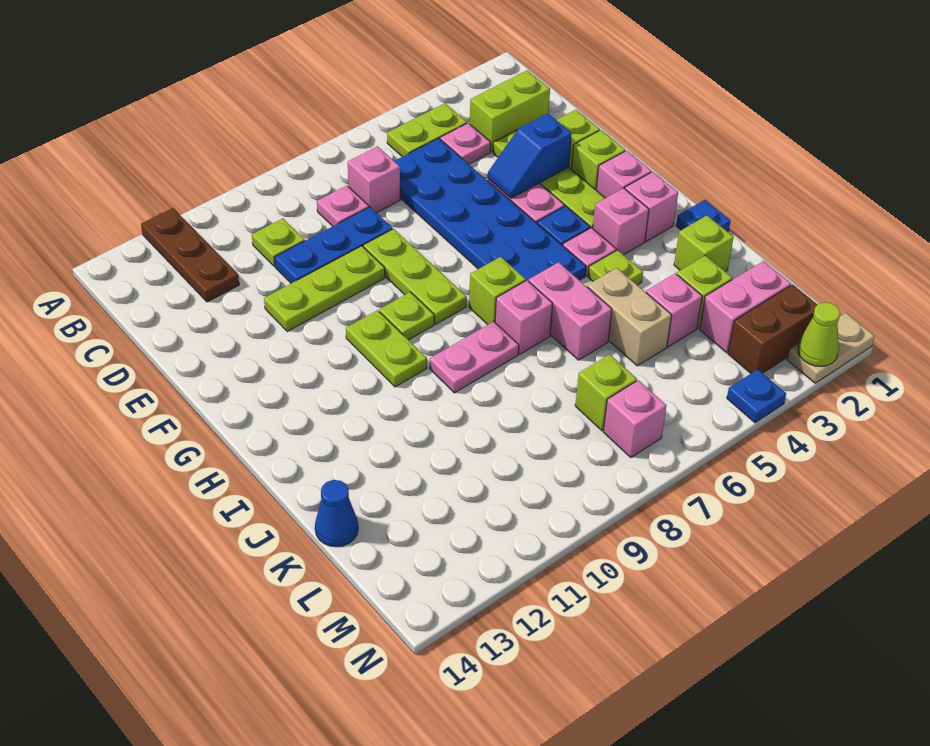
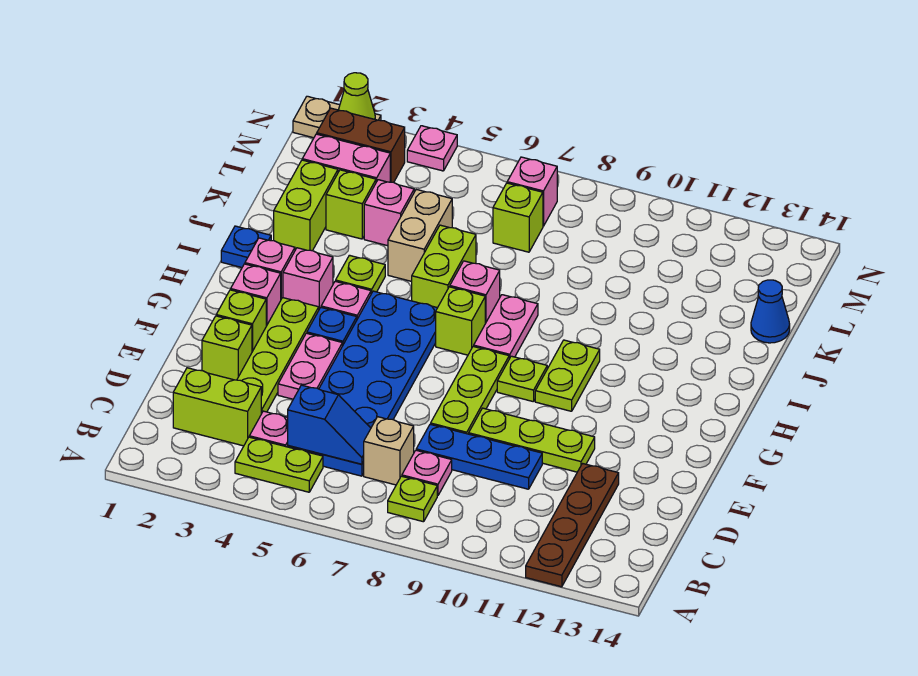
brown plate A12:C12 level 1 -> brown plate A12:D12 level 1
pink brick C7 level 1 -> tan brick C7 level 1
lime plate C10 level 1 -> lime plate B8 level 1
blue slope E3:E4 level 2 top 3 -> blue slope C5:C6 level 2 top 5
pink brick I6:J6 level 1 -> lime brick I6:J6 level 1
pink plate I8:I9 level 1 -> pink plate H8:I8 level 1
lime brick J2 level 1 -> lime brick J2:K2 level 1
blue plate N4 level 1 -> pink plate N4 level 1

